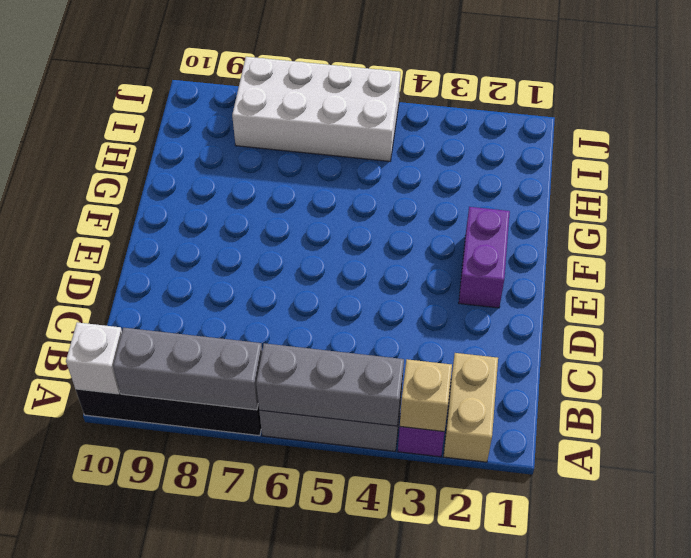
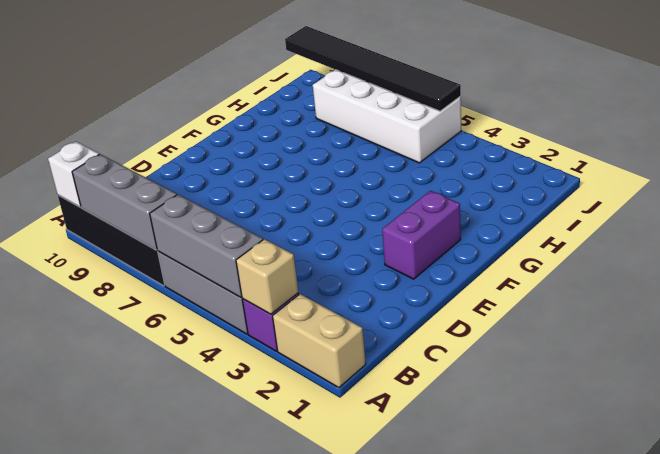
tan brick A2:B2 level 1 -> tan brick A1:A2 level 1
none -> black tile J5:J10 level 2

